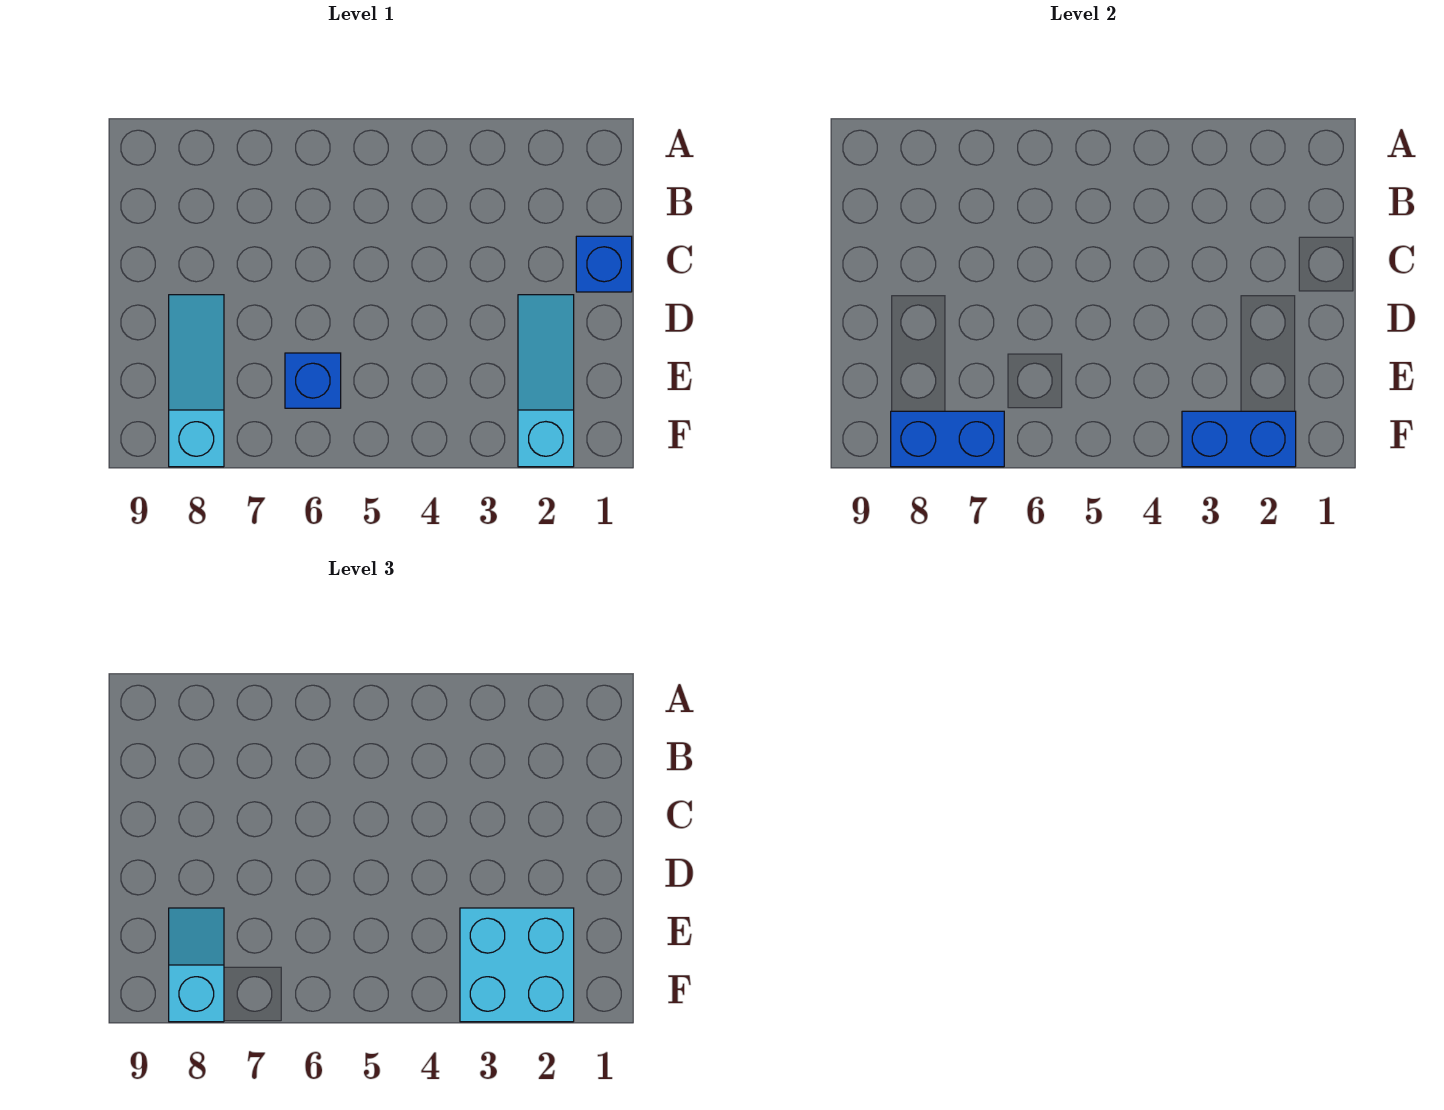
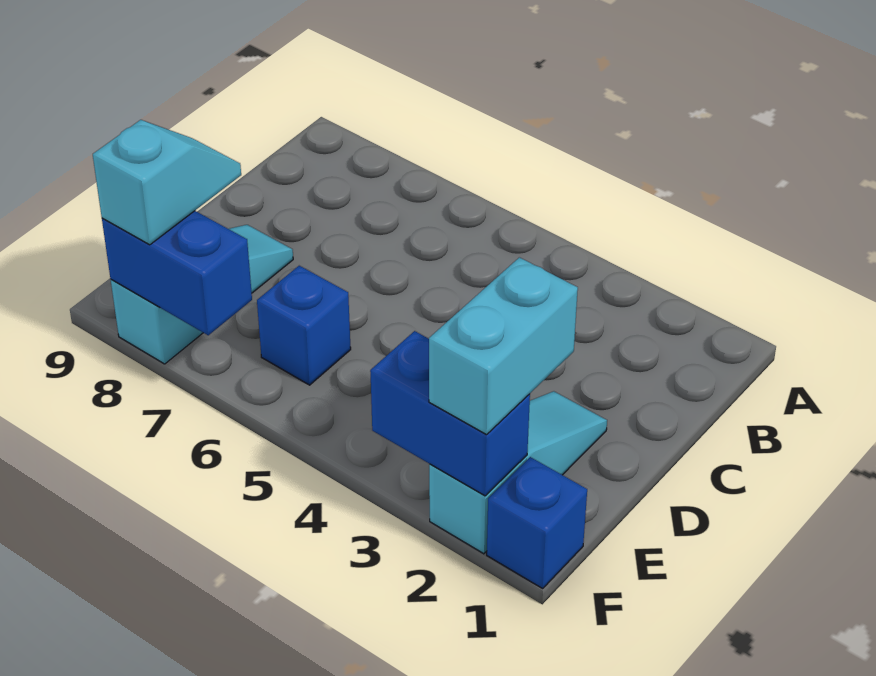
blue brick C1 level 1 -> blue brick F1 level 1
cyan brick E2:F3 level 3 -> cyan brick E2:F2 level 3

